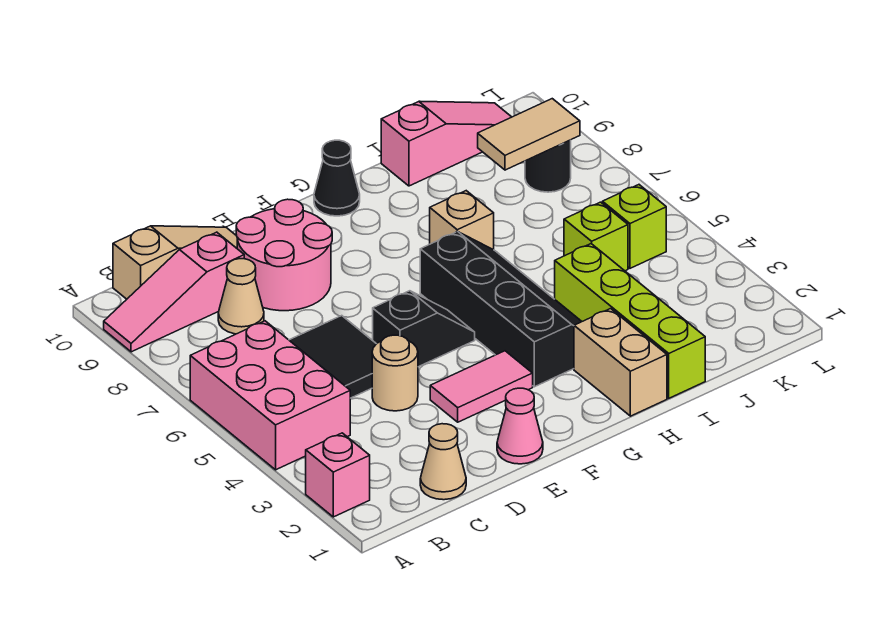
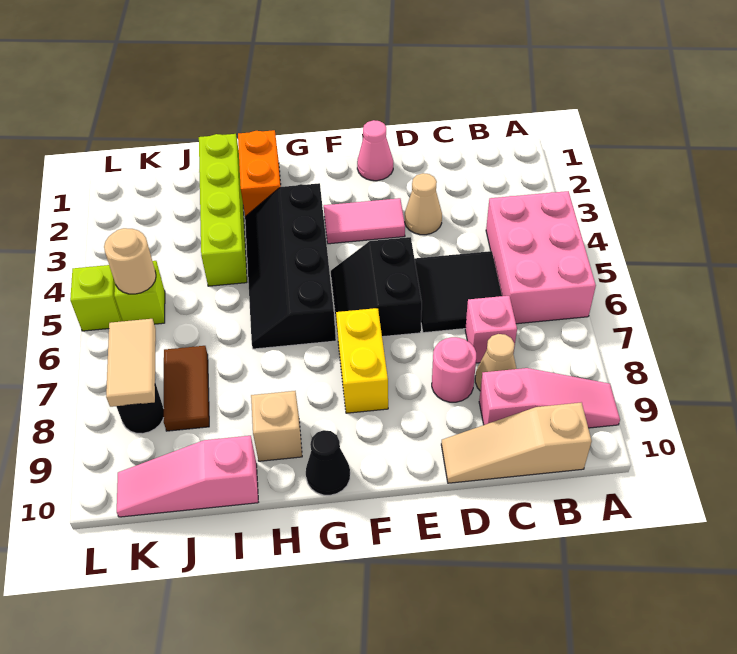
pink brick A2 level 1 -> pink brick C7 level 1
tan cone C1 level 1 -> tan cone D3 level 1
tan round brick D4 level 1 -> tan round brick K5 level 2
pink round brick D8:E9 level 1 -> pink round brick D8 level 1
black slope E5:F5 level 1 top E -> black slope E5:F6 level 1 top E
none -> yellow brick F7:F8 level 1
tan brick H1:H2 level 1 -> orange brick H1:H2 level 1
tan brick H7 level 1 -> tan brick H9 level 1
lime brick J5 level 1 -> lime brick L5 level 1
none -> brown tile J7:J8 level 1
tan tile J8:K8 level 2 -> tan tile K7:K8 level 2

